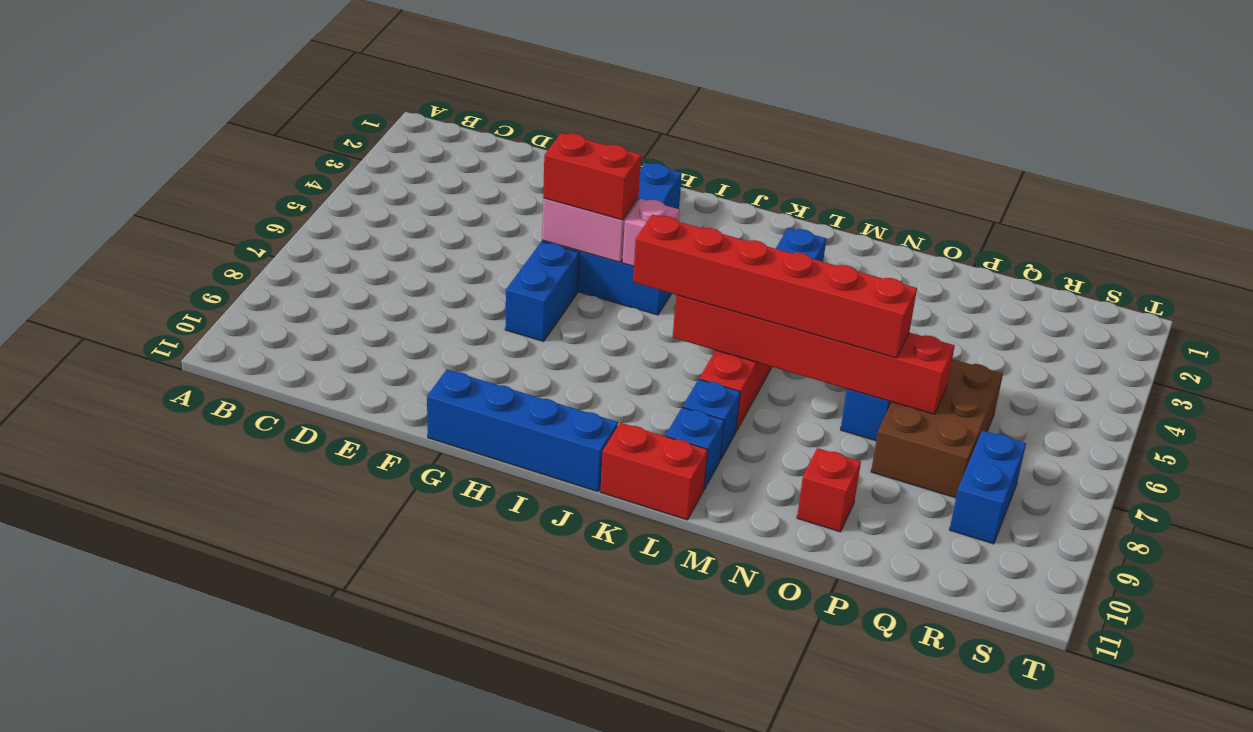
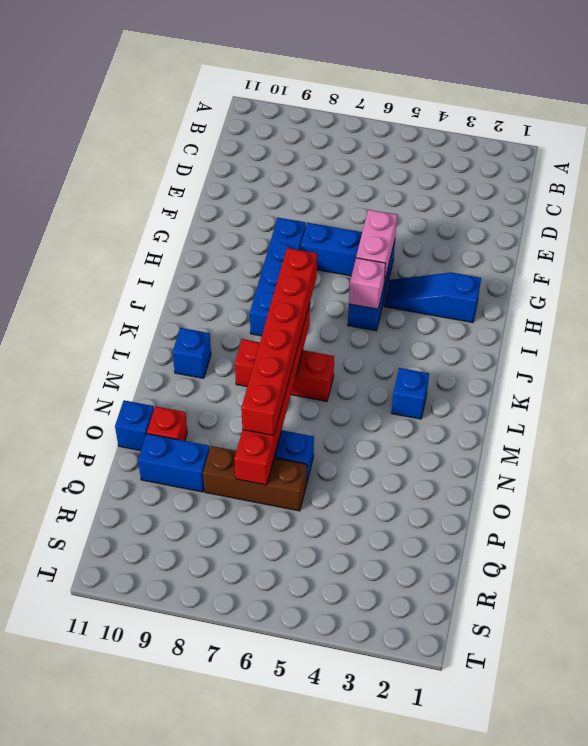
red brick G5:H5 level 3 -> none
blue brick G11:J11 level 1 -> blue brick G8:J8 level 1
red brick K11:L11 level 1 -> none
blue brick L9 level 1 -> blue brick O11 level 1
brown brick P6:Q8 level 1 -> brown brick P6:P8 level 1
blue brick R8:R9 level 1 -> blue brick P9:P10 level 1

